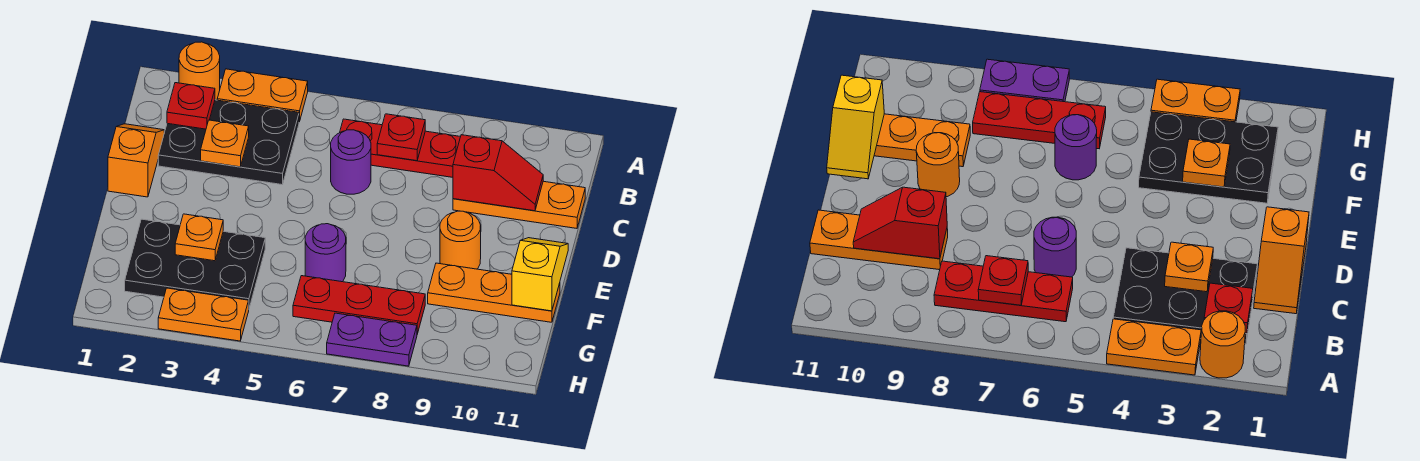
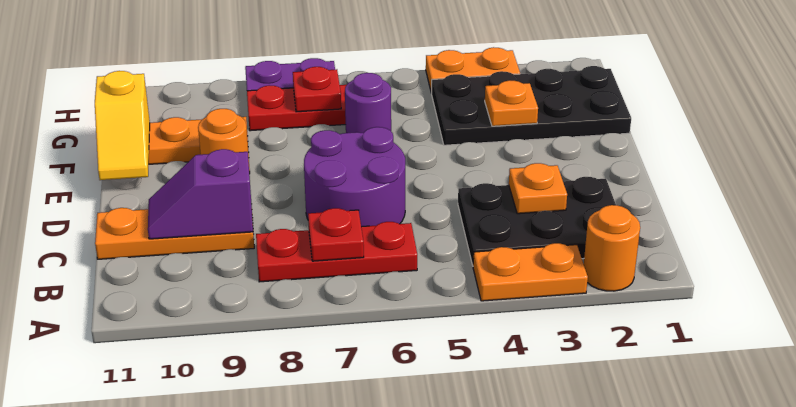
red plate B2 level 2 -> red plate G7 level 2
orange slope C1:D1 level 1 top D -> none
purple round brick C6 level 1 -> purple round brick C6:D7 level 1
red slope C9:C10 level 2 top 9 -> purple slope C9:C10 level 2 top 9
black plate F2:G4 level 1 -> black plate F1:G4 level 1

